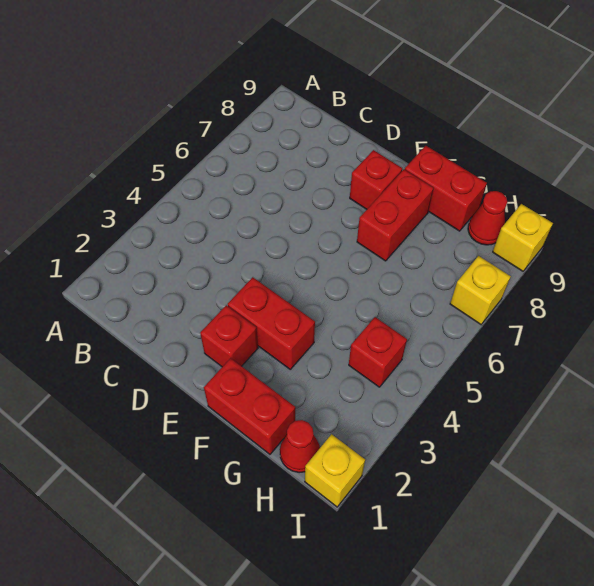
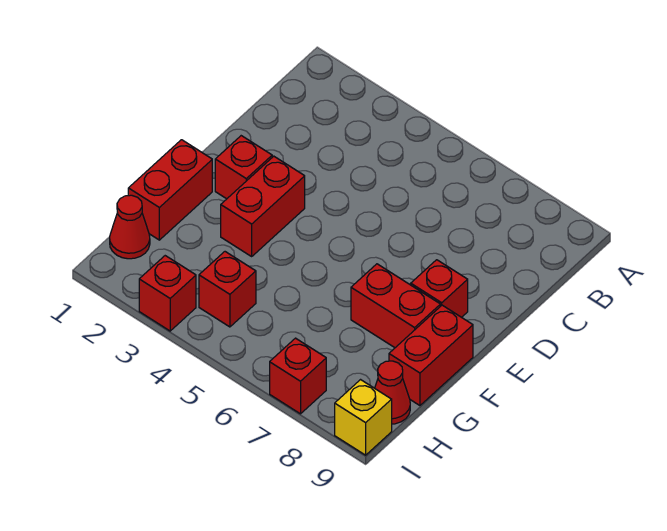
yellow brick I1 level 1 -> none
none -> red brick I3 level 1
yellow brick I7 level 1 -> red brick I7 level 1

